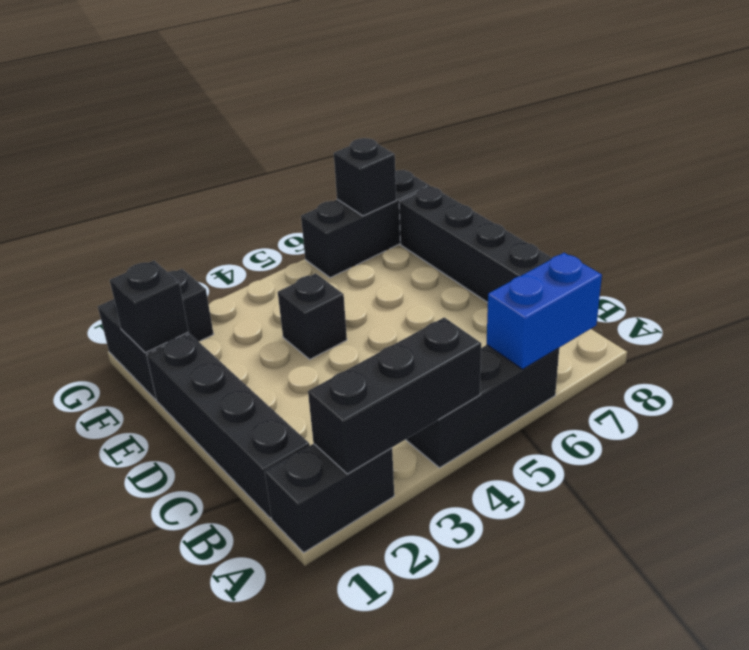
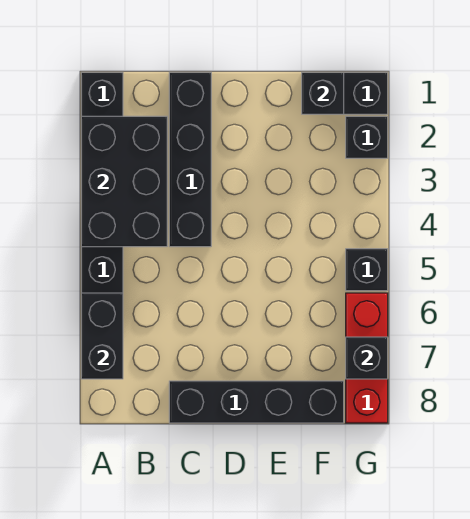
black brick A2:A4 level 2 -> black brick A2:B4 level 2
blue brick A6:A7 level 2 -> black brick A6:A7 level 2
black brick B1:E1 level 1 -> black brick C1:C4 level 1
black brick E4 level 1 -> black brick G5 level 1
black brick G6:G8 level 1 -> red brick G6:G8 level 1

